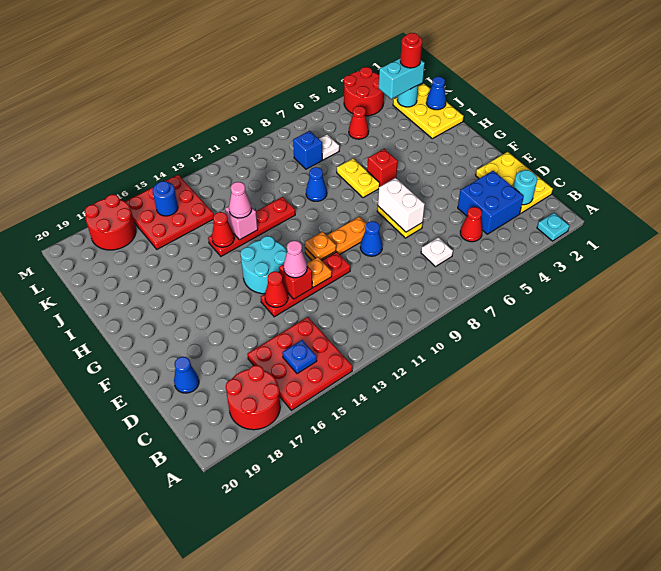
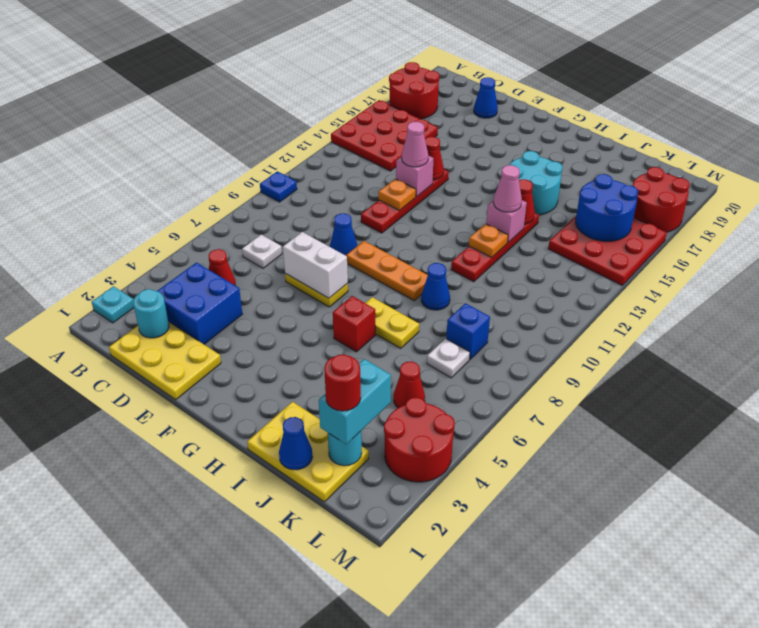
blue plate B15 level 2 -> blue plate A10 level 1
red brick E13 level 2 -> pink brick E13 level 2
orange plate F9:F11 level 1 -> orange plate F9:H9 level 1
orange plate F11 level 2 -> orange plate I12 level 2
cyan round brick F13:G14 level 1 -> cyan round brick H15:I16 level 1
blue round brick L15 level 2 -> blue round brick K15:L16 level 2

